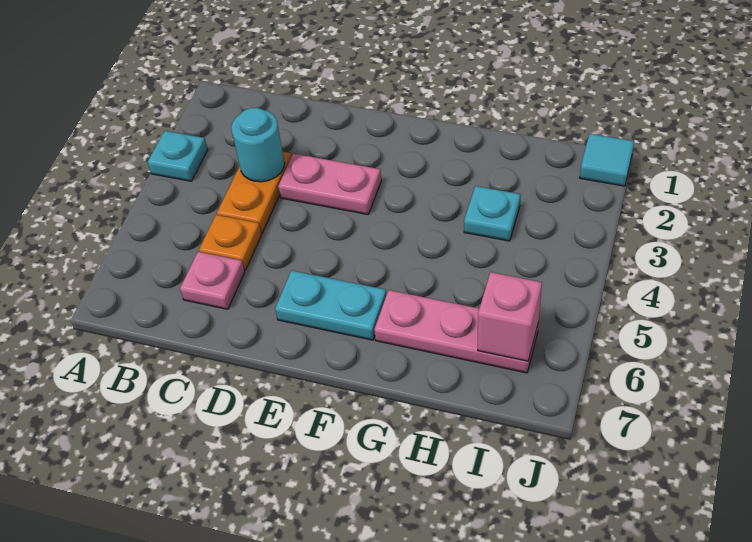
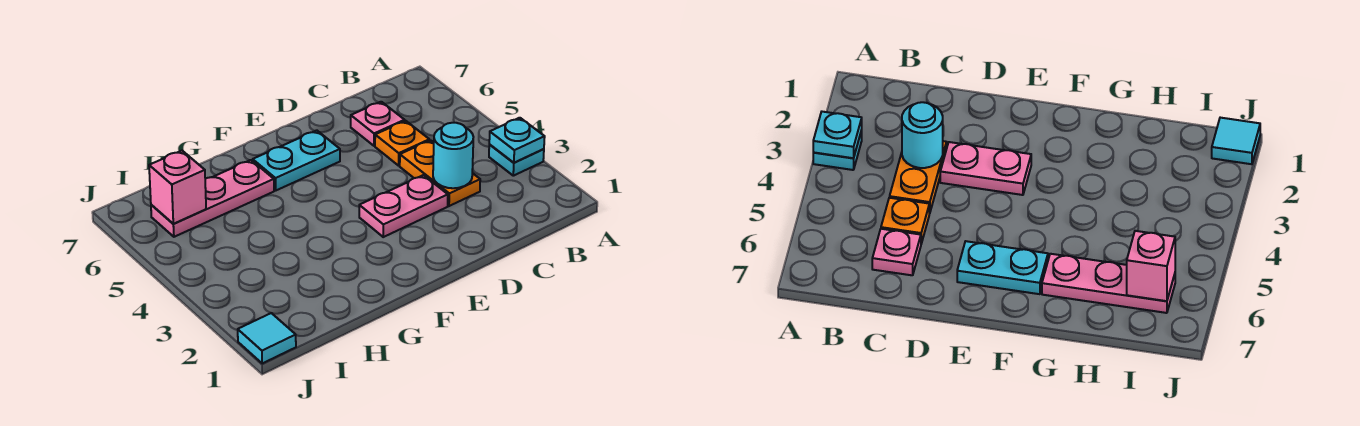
cyan plate H3 level 1 -> cyan plate A3 level 2

